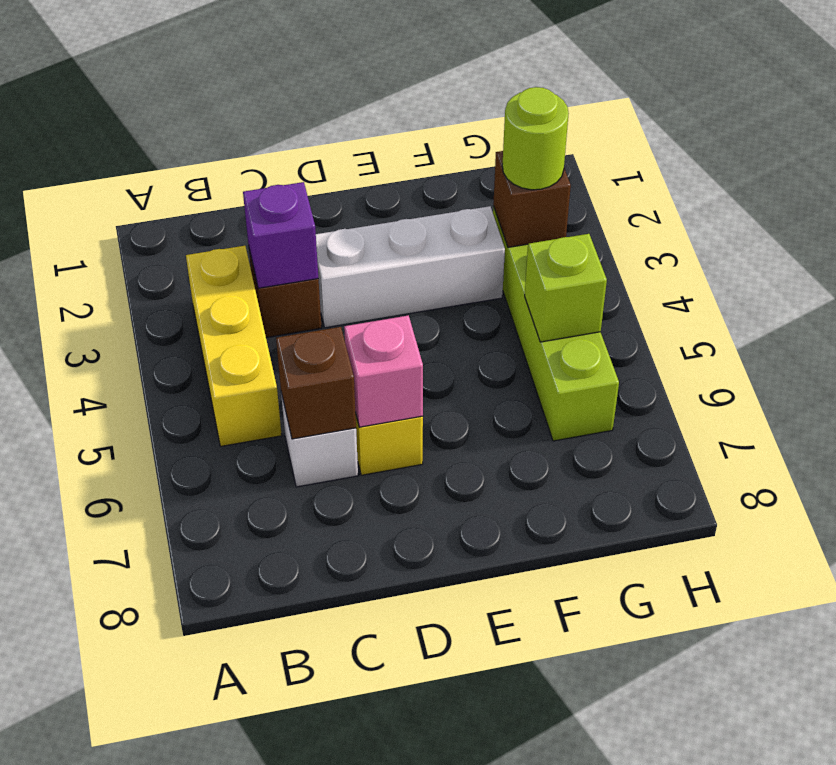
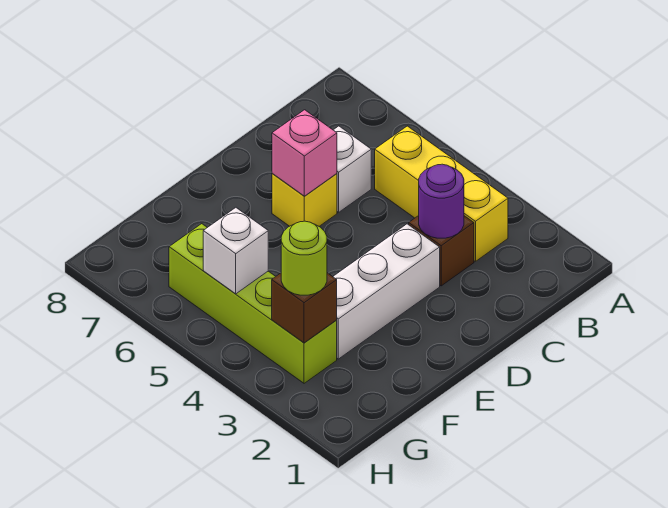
purple brick C3 level 2 -> purple round brick C3 level 2
brown brick C6 level 2 -> none
lime brick G5 level 2 -> white brick G5 level 2

